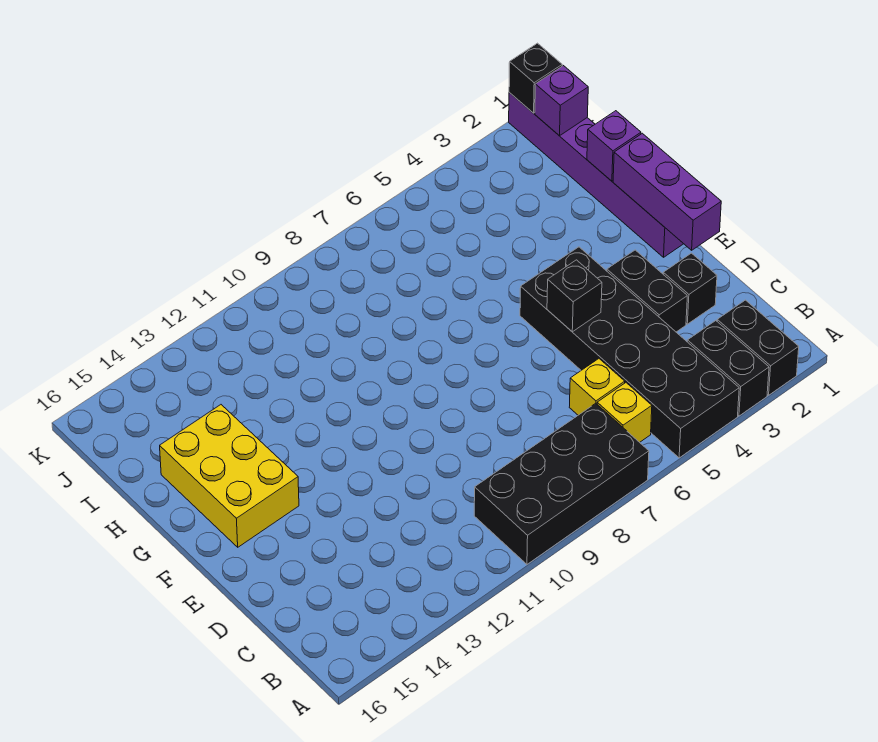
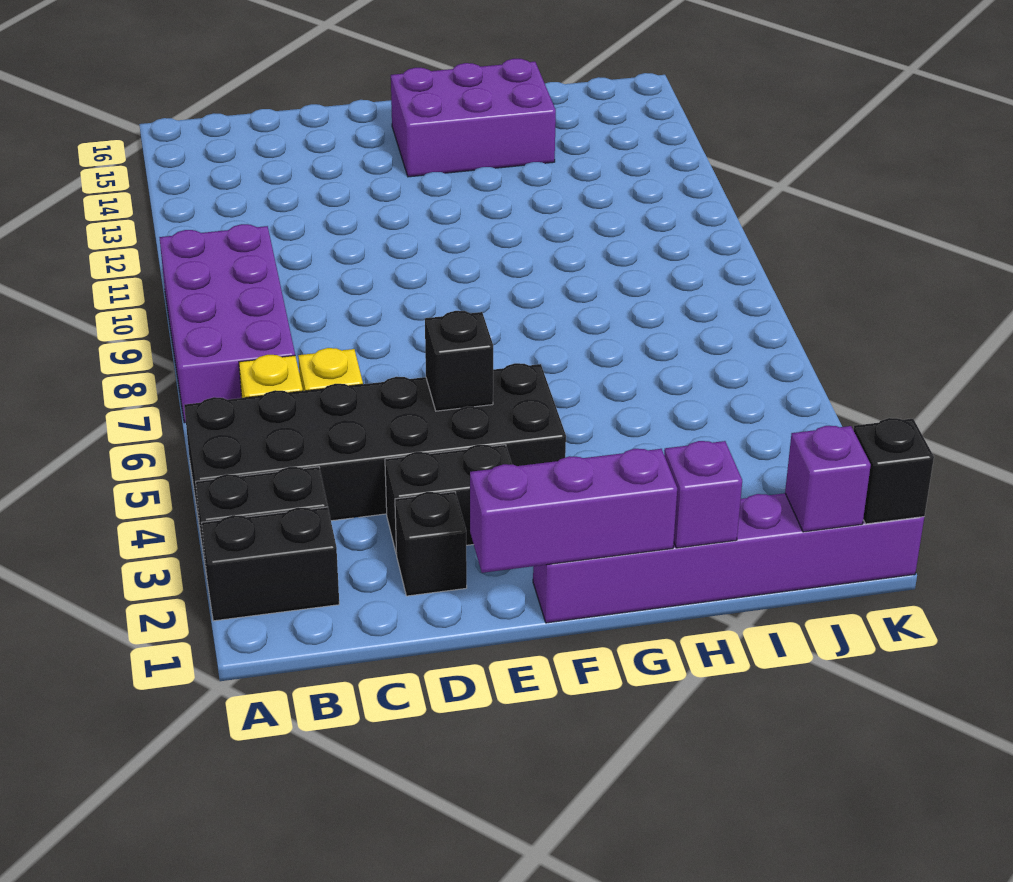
black brick A7:B10 level 1 -> purple brick A7:B10 level 1
yellow brick F14:H15 level 1 -> purple brick F14:H15 level 1

